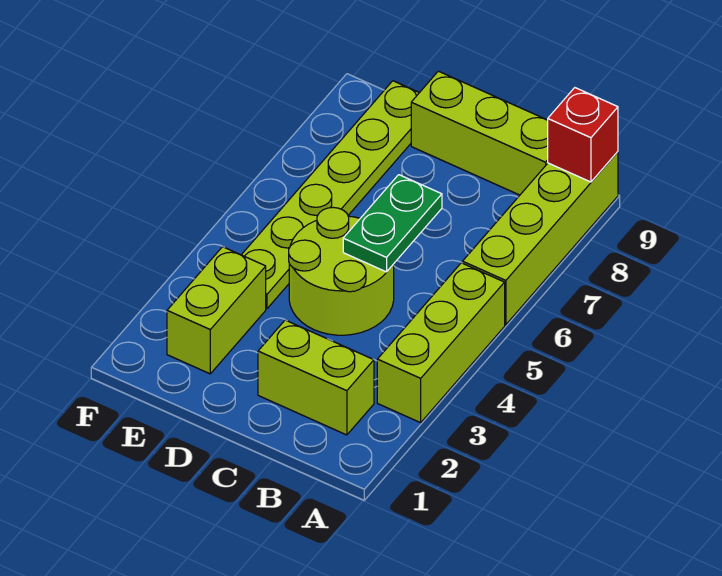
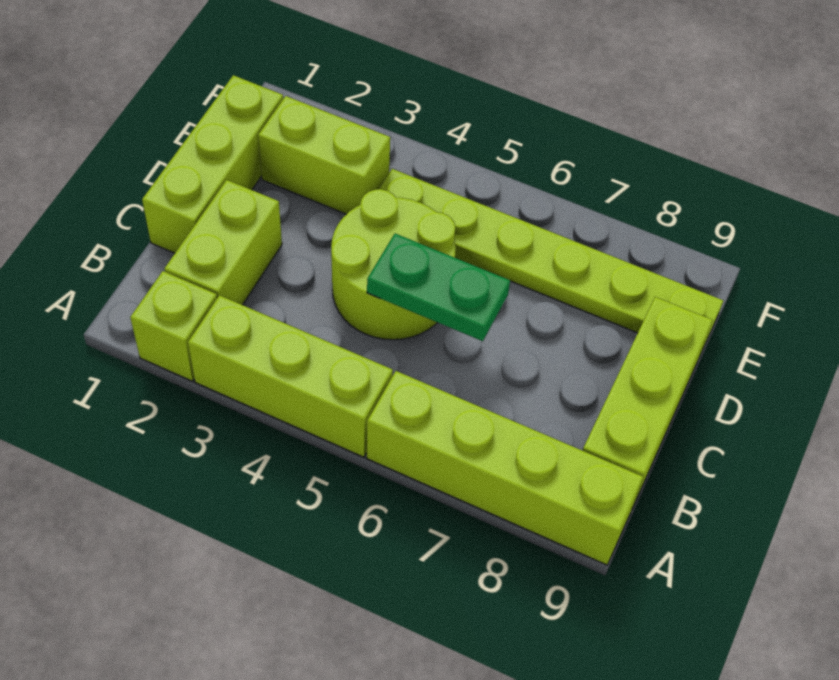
none -> lime brick A2 level 1
red brick A9 level 2 -> none
none -> lime brick C1:E1 level 1

